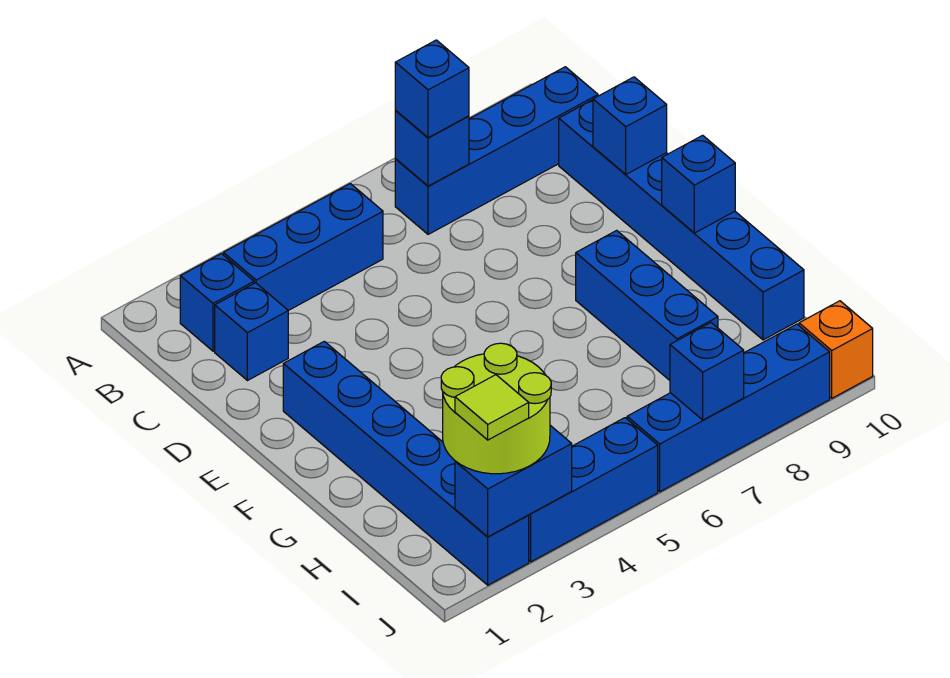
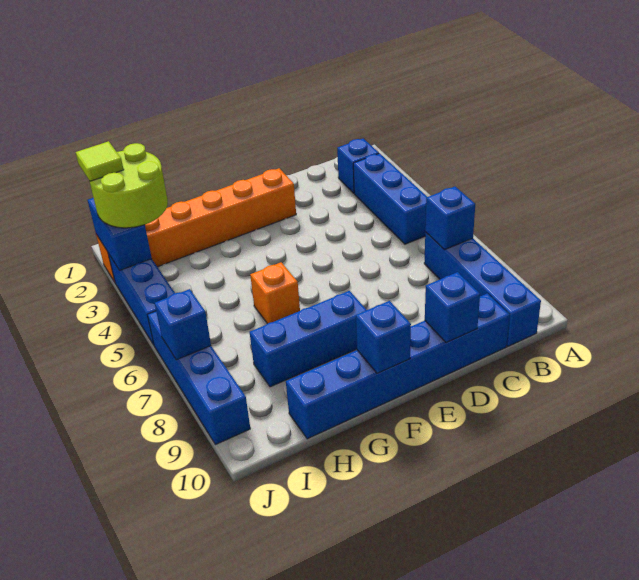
blue brick B7 level 3 -> none
blue brick C2 level 1 -> none
blue brick E2:J2 level 1 -> orange brick E2:J2 level 1
orange brick J10 level 1 -> orange brick G6 level 1

